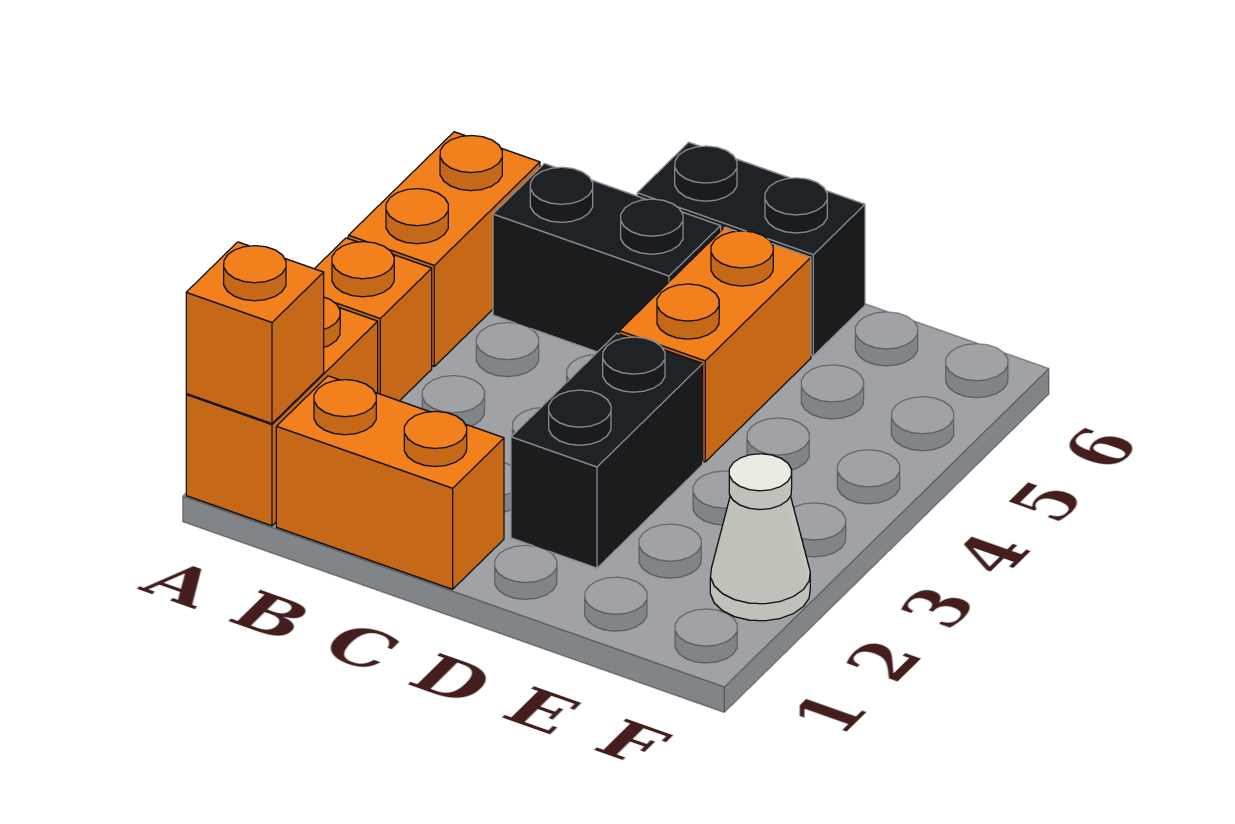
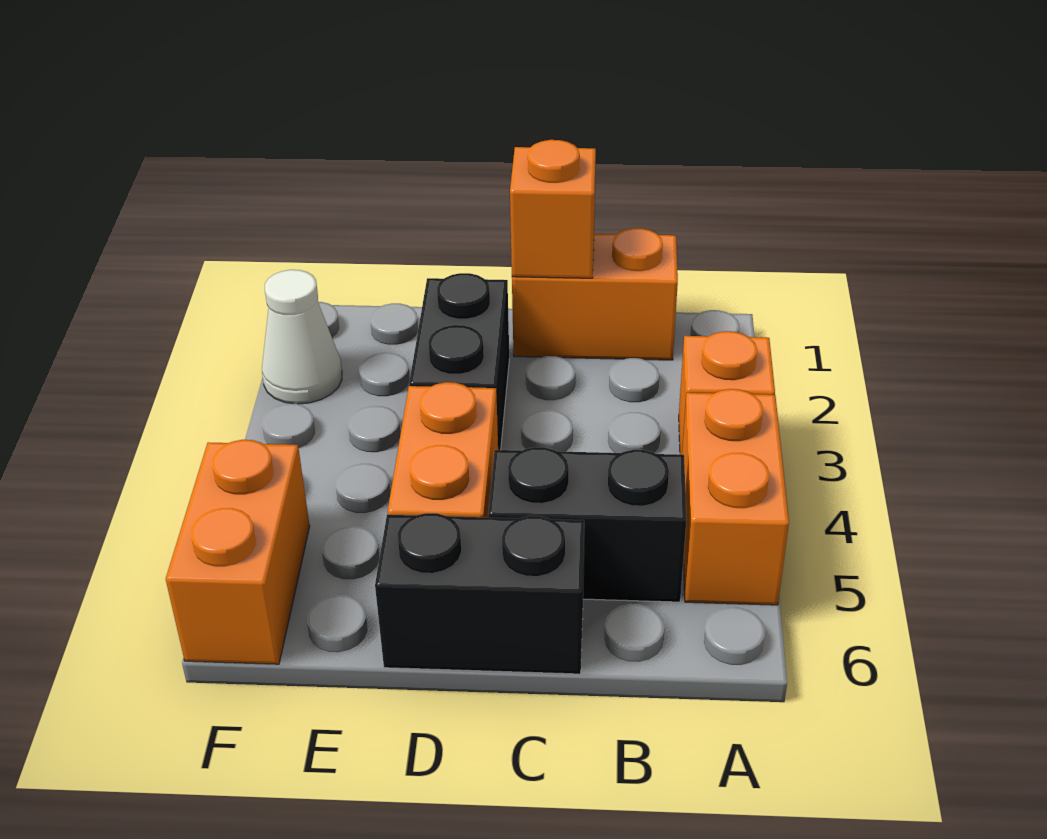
orange brick A1:A2 level 1 -> orange brick F5:F6 level 1
orange brick A1 level 2 -> orange brick C1 level 2

